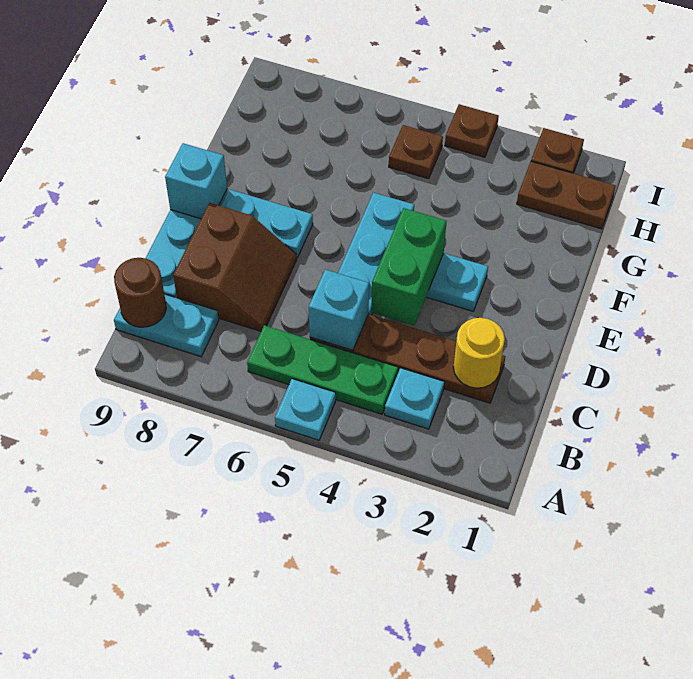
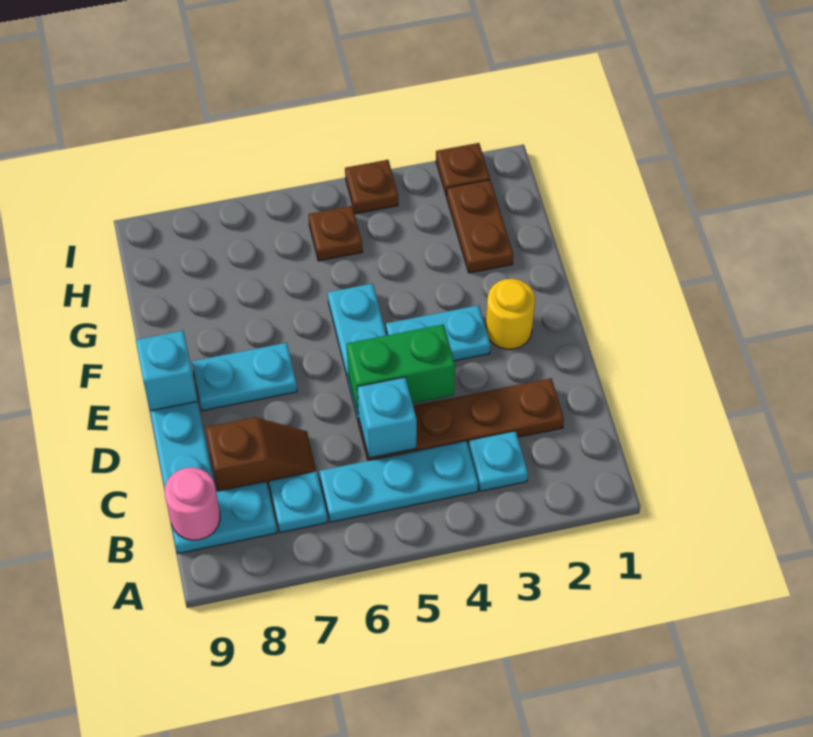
cyan plate A5 level 1 -> cyan plate B7 level 1
green plate B4:B6 level 1 -> cyan plate B4:B6 level 1
brown round brick B9 level 2 -> pink round brick B9 level 2
yellow round brick C2 level 2 -> yellow round brick E2 level 1
brown slope C7:D8 level 1 top 8 -> brown slope C7:C8 level 1 top 8
green brick D4:E4 level 2 -> green brick D4:D5 level 2
brown plate H1:H2 level 1 -> brown plate G2:H2 level 1

